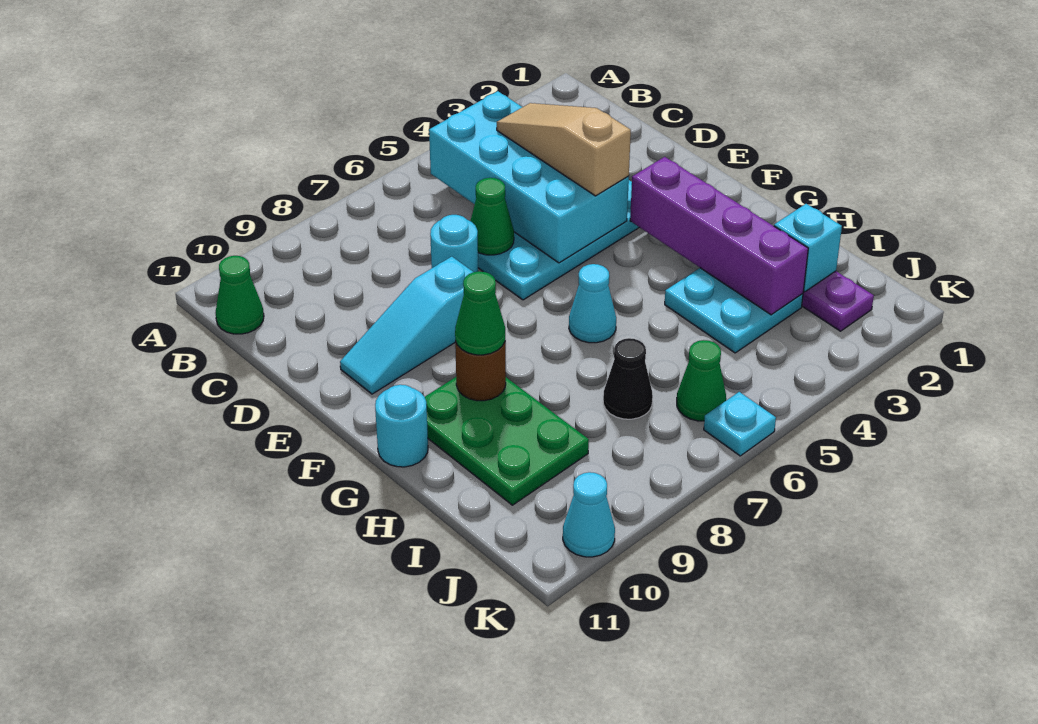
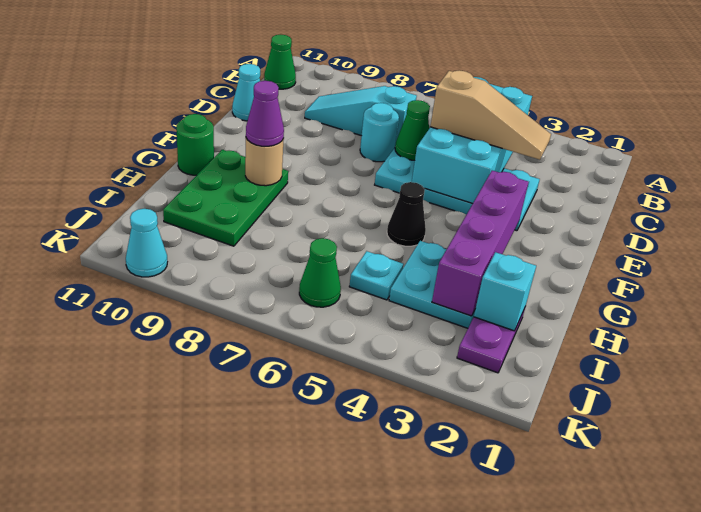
tan slope C4:E4 level 3 top E -> tan slope D3:D5 level 3 top 5
cyan slope E8:E10 level 1 top 8 -> cyan slope C7:C9 level 1 top 7
cyan cone G6 level 1 -> cyan cone D11 level 1
brown round brick G9 level 2 -> tan round brick G9 level 2
green cone G9 level 3 -> purple cone G9 level 3
cyan round brick G11 level 1 -> green round brick G11 level 1
black cone I7 level 1 -> black cone G5 level 1
cyan plate K6 level 1 -> cyan plate I5 level 1

